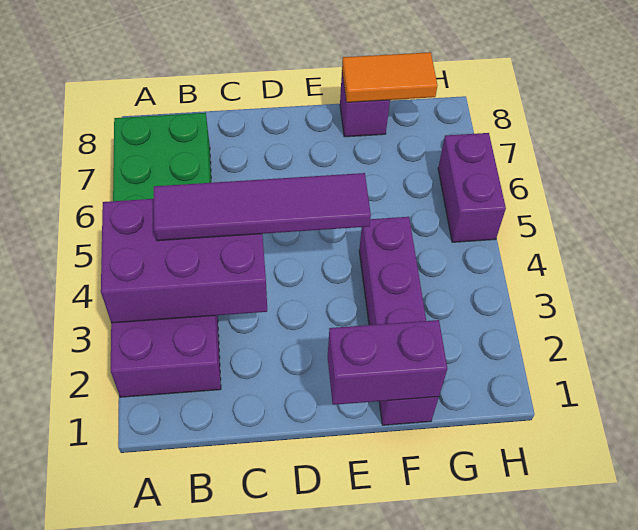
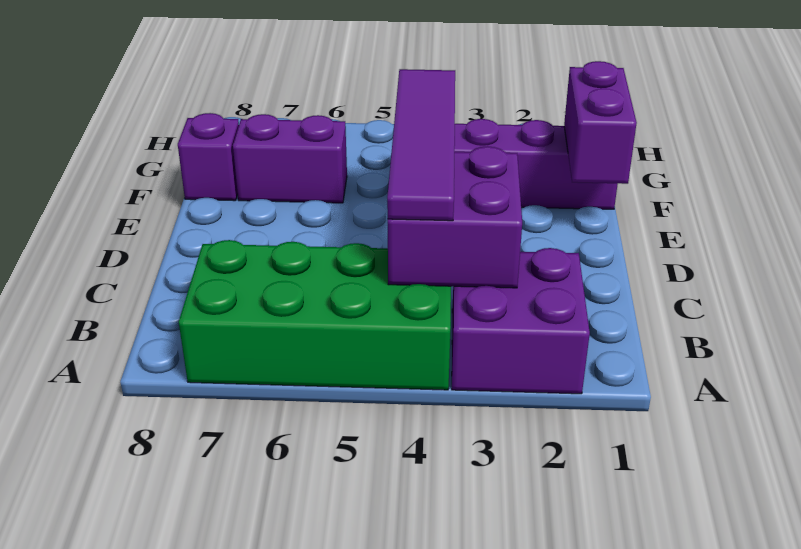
purple brick A3:C4 level 2 -> purple brick B3:C4 level 2
orange tile F8:G8 level 2 -> none
purple brick H5:H6 level 1 -> purple brick F6:F7 level 1

